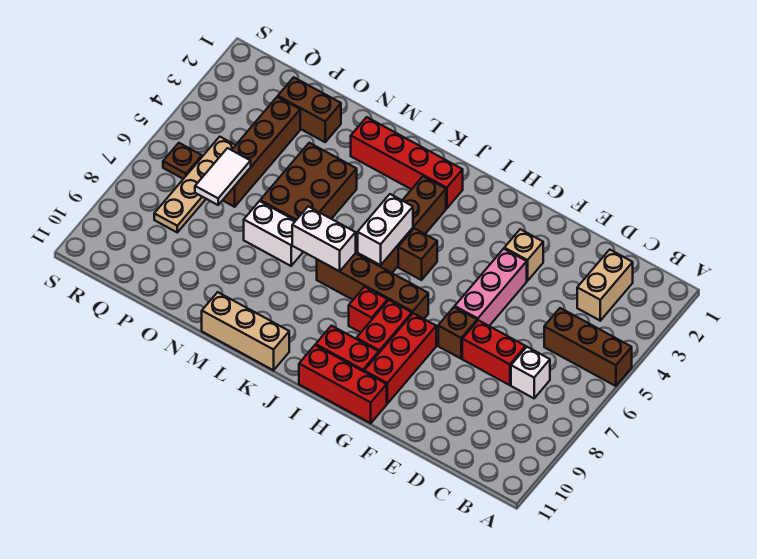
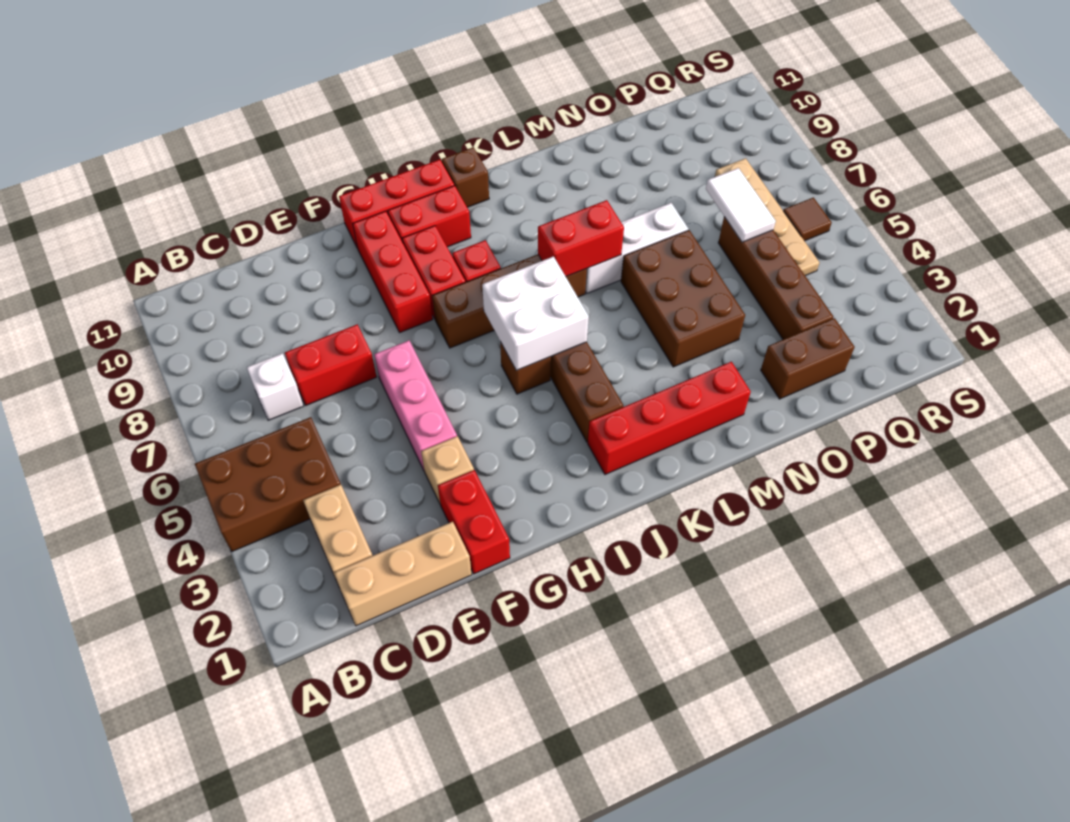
brown brick A5:C5 level 1 -> brown brick A4:C5 level 1
none -> red brick F1:F2 level 1
brown brick F7 level 1 -> brown brick J11 level 1
white brick J5:J6 level 2 -> white brick I5:J6 level 2
white brick K7:L7 level 2 -> red brick K7:L7 level 2
tan brick K11:M11 level 1 -> tan brick C1:E1 level 1
white brick M7:N7 level 1 -> white brick L7:N7 level 1
brown plate R6 level 1 -> brown tile R6 level 1

